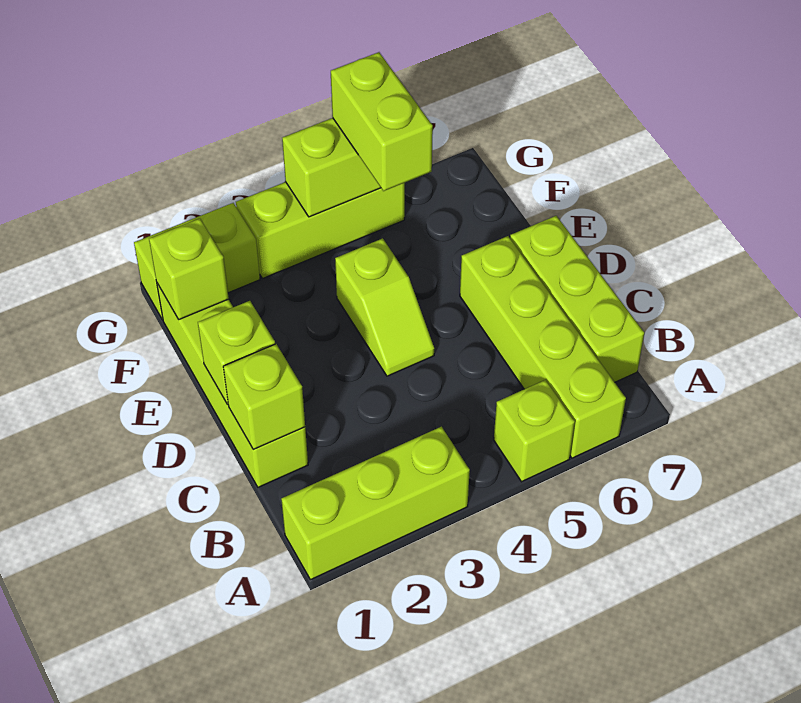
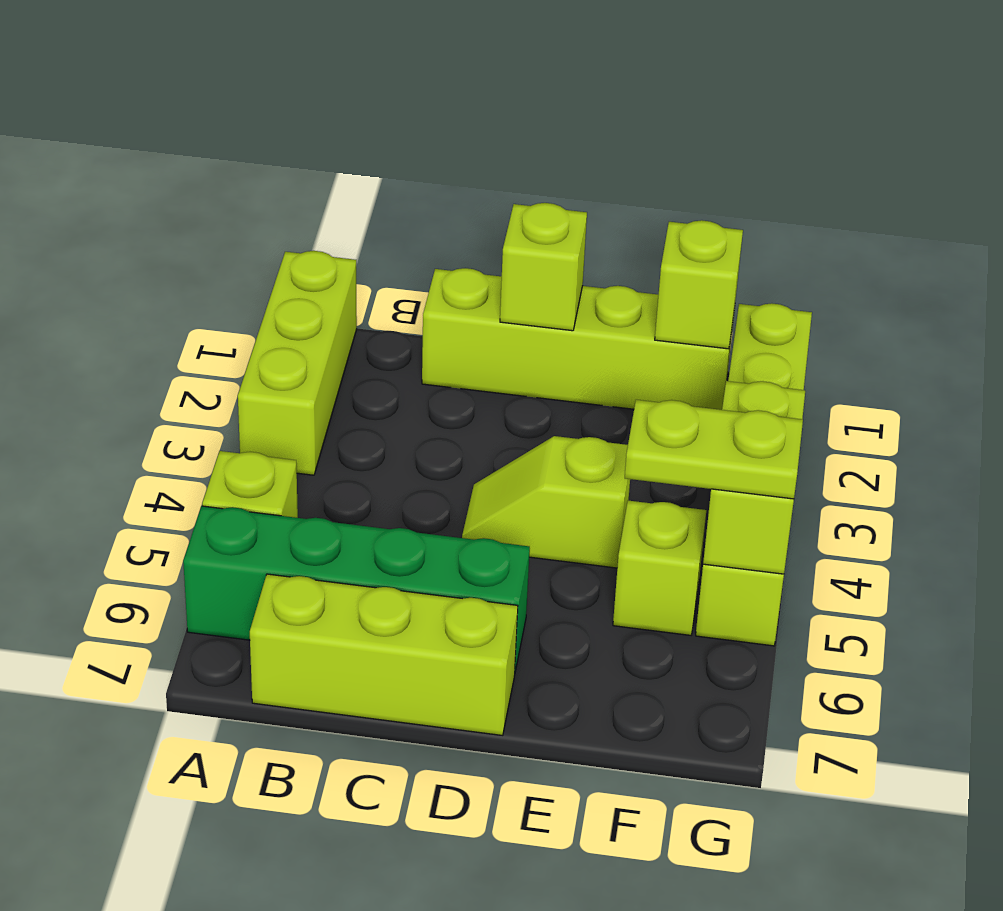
lime brick A6:D6 level 1 -> green brick A6:D6 level 1
lime brick C1 level 2 -> lime brick F5 level 1
lime brick F5:G5 level 3 -> lime plate F5:G5 level 3

